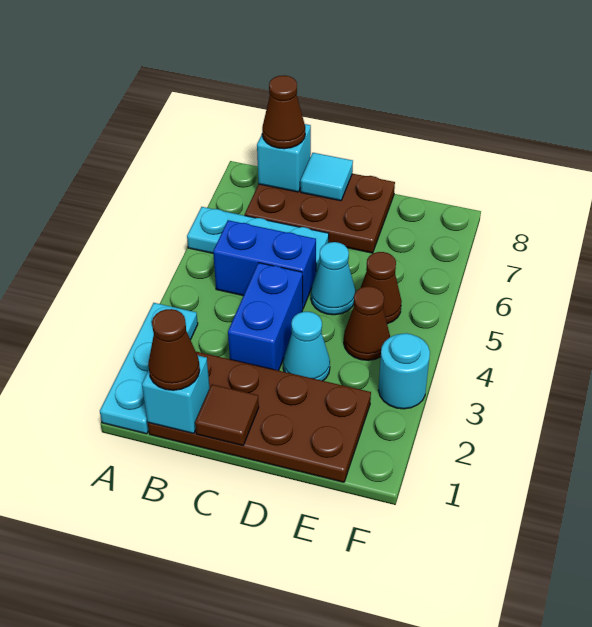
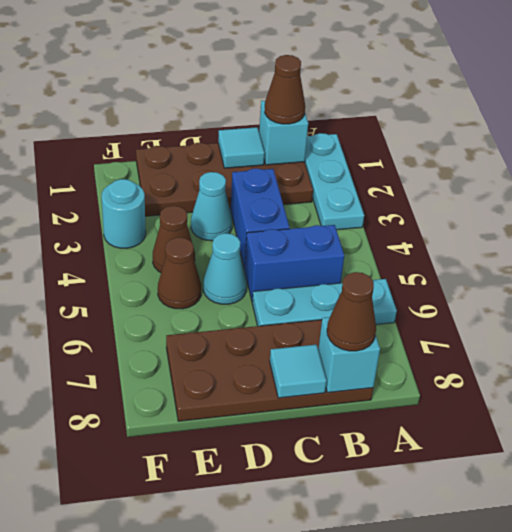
brown plate B7:D8 level 1 -> brown plate B7:E8 level 1
brown tile C1 level 2 -> cyan tile C1 level 2

